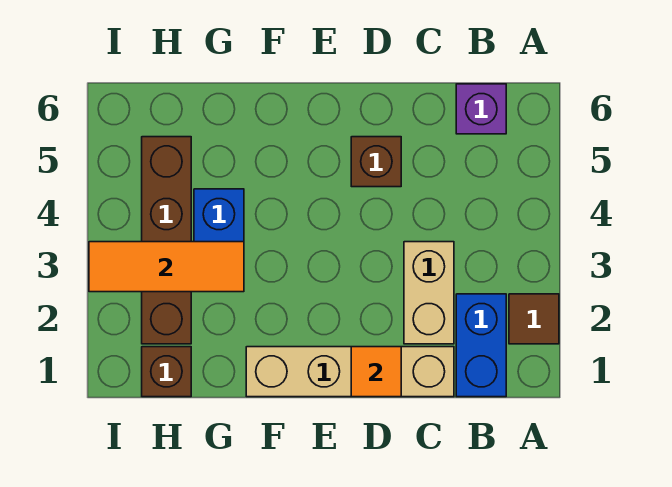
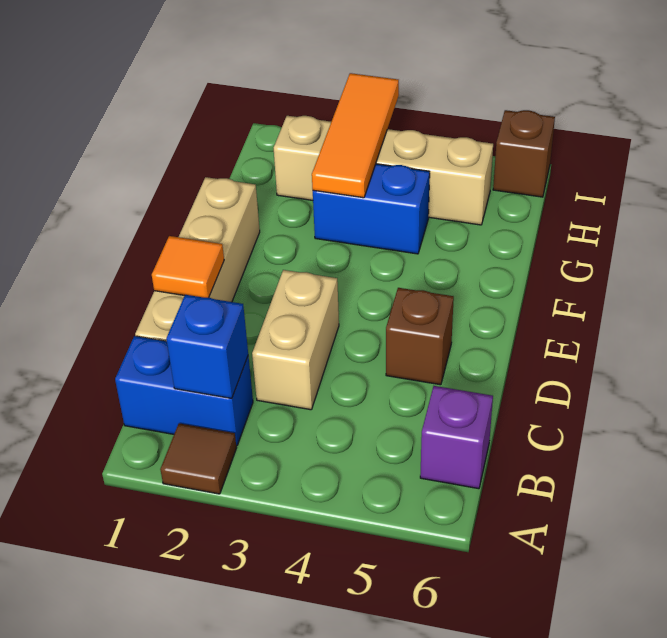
none -> blue brick B2 level 2
tan brick C2:C3 level 1 -> tan brick C3:D3 level 1
brown brick H1 level 1 -> brown brick I6 level 1
brown brick H2:H5 level 1 -> tan brick H2:H5 level 1

